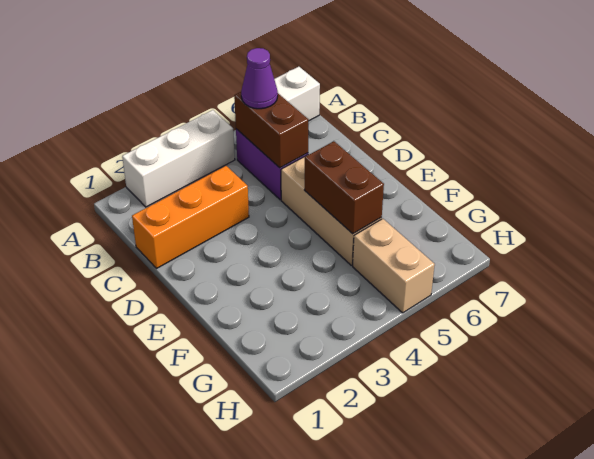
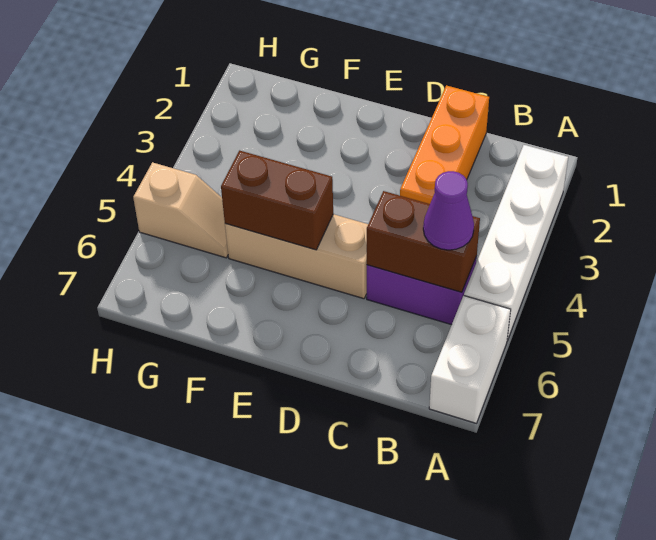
white brick A2:A4 level 1 -> white brick A2:A5 level 1
tan brick G5:H5 level 1 -> tan slope G5:H5 level 1 top H

